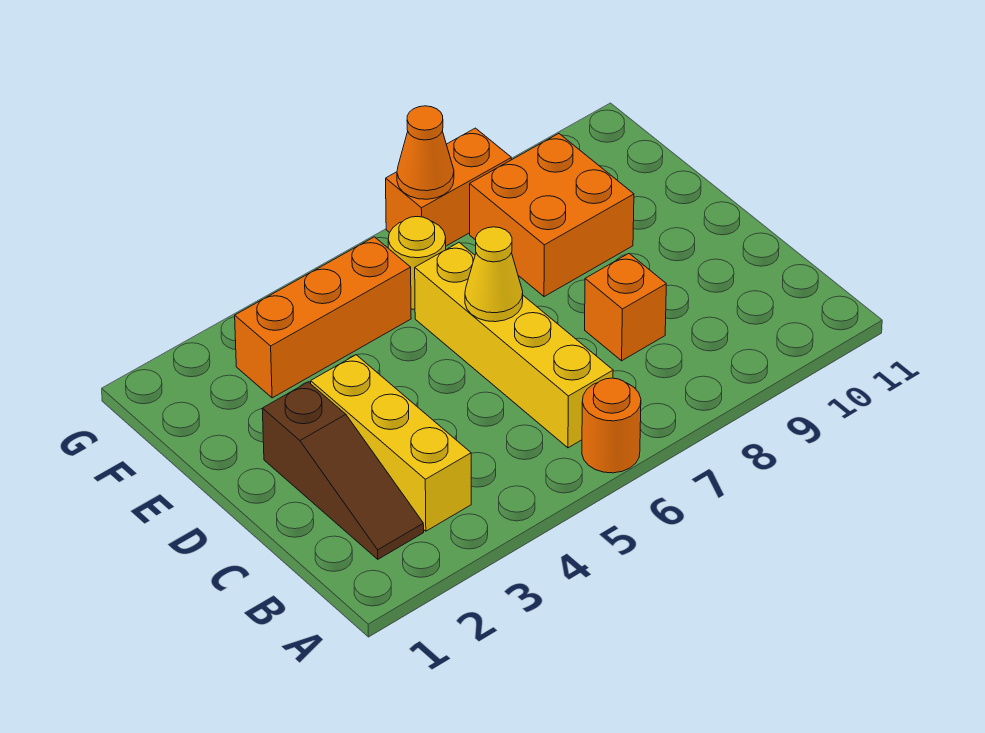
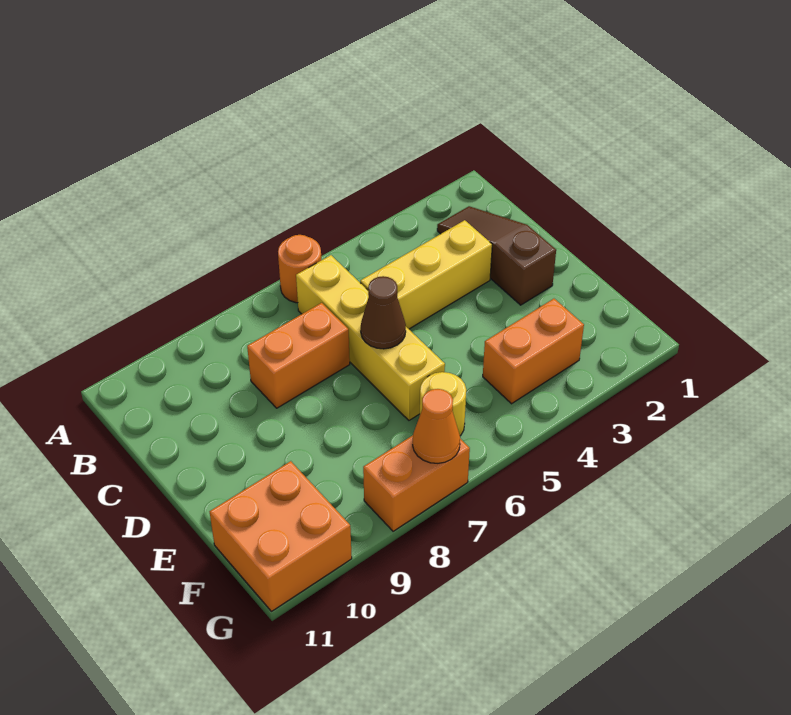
yellow brick B3:D3 level 1 -> yellow brick C3:C5 level 1
orange brick C8 level 1 -> orange brick C7:C8 level 1
yellow cone D6 level 2 -> brown cone D6 level 2
orange brick E8:F9 level 1 -> orange brick F10:G11 level 1
orange brick F3:F5 level 1 -> orange brick F3:F4 level 1

